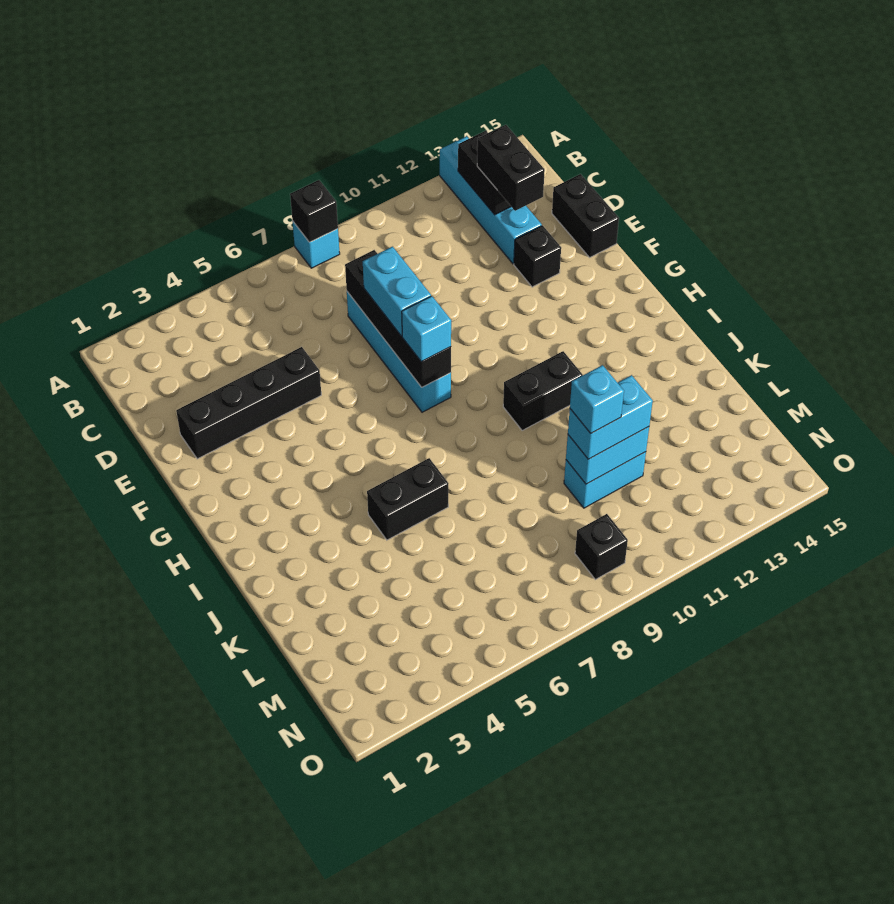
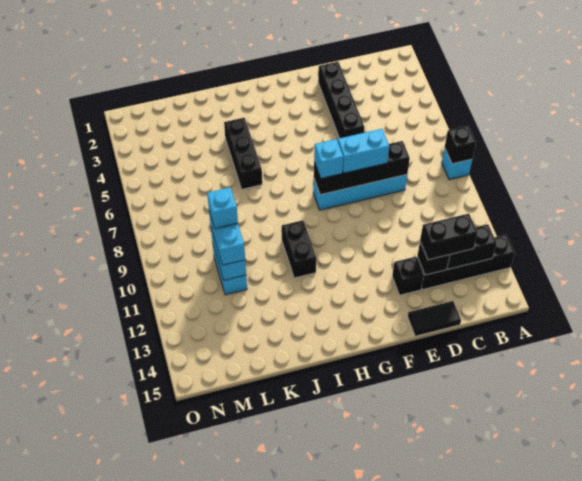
cyan brick A13:D13 level 1 -> black brick A13:D13 level 1
black brick D15:E15 level 1 -> black tile D15:E15 level 1
black brick J5:J6 level 1 -> black brick J4:J6 level 1
black brick N9 level 1 -> black brick D13 level 2

